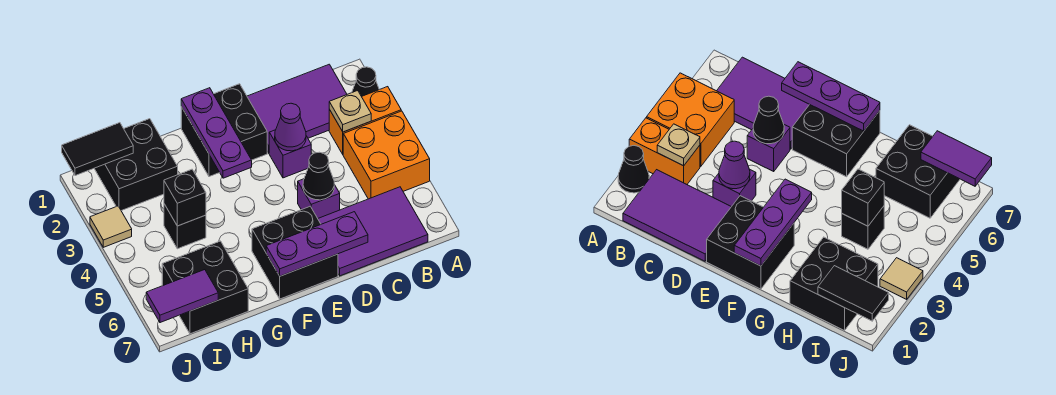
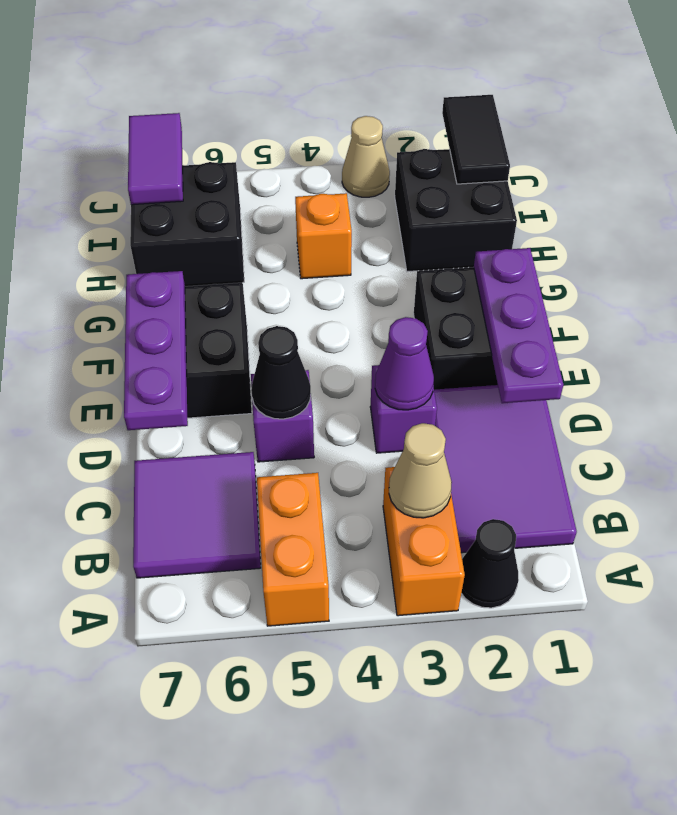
orange brick A4:B5 level 1 -> orange brick A5:B5 level 1
tan plate B3 level 2 -> tan cone B3 level 2
purple tile B6:D7 level 1 -> purple tile B6:C7 level 1
purple plate F1:F3 level 2 -> purple plate D1:F1 level 2
black brick H4 level 1 -> orange brick H4 level 1
black brick H4 level 2 -> none
tan tile J3 level 1 -> tan cone J3 level 1

